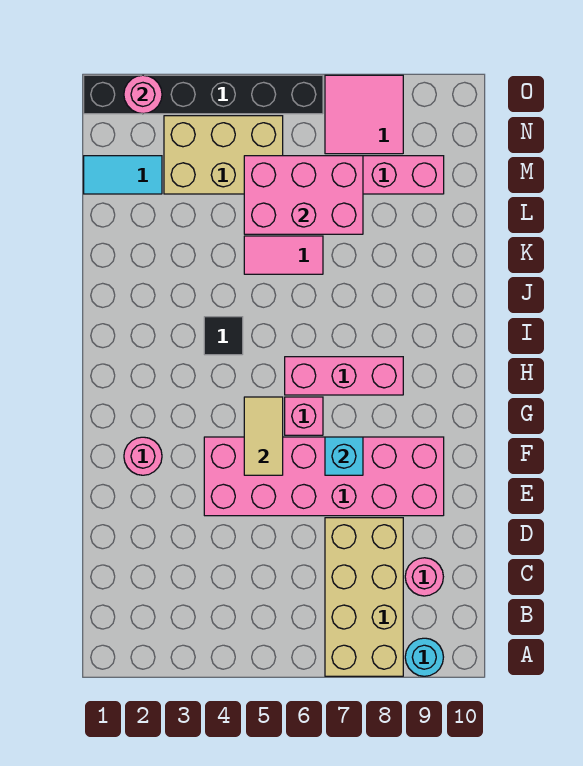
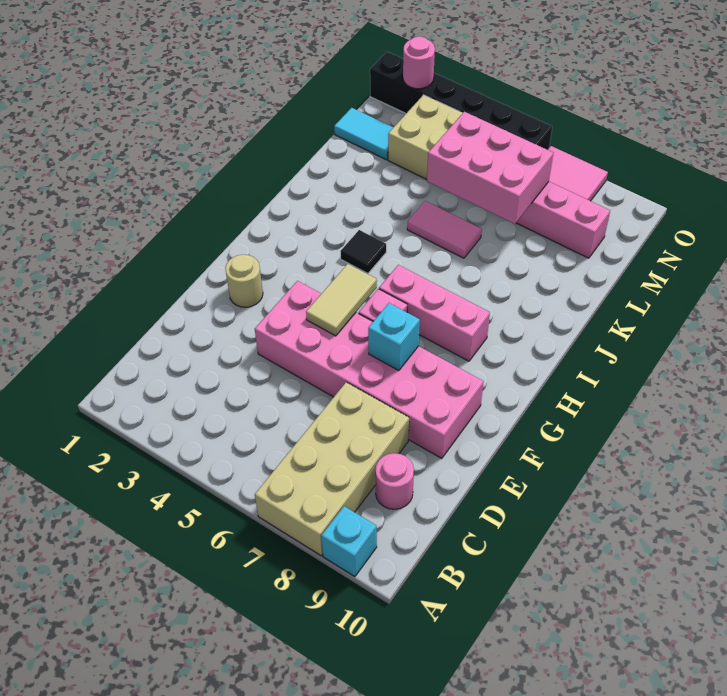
cyan round brick A9 level 1 -> cyan brick A9 level 1
pink round brick F2 level 1 -> tan round brick F2 level 1

